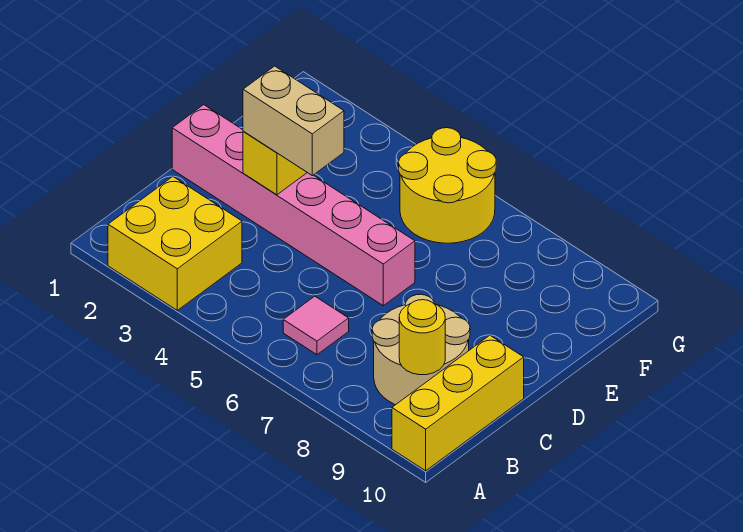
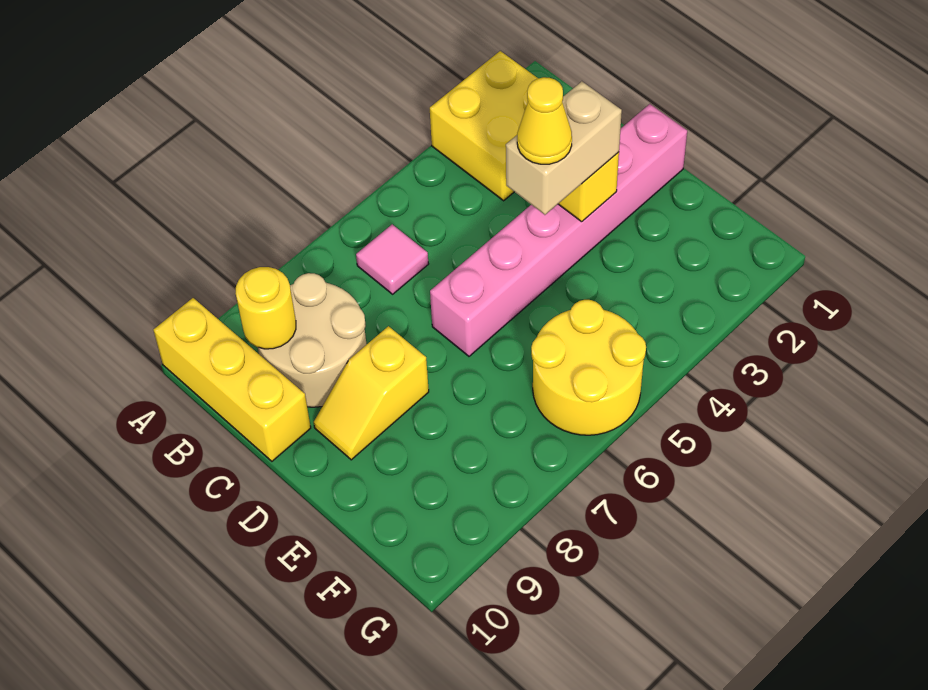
none -> yellow cone D4 level 4
none -> yellow slope D8:D9 level 1 top 8

